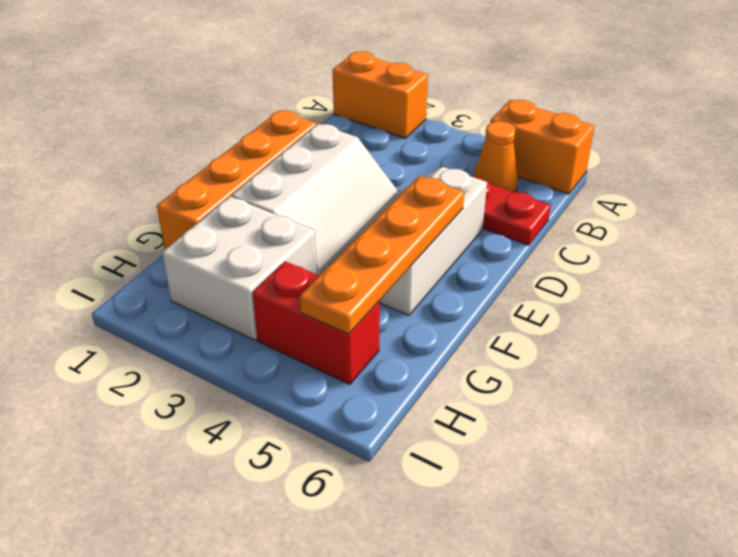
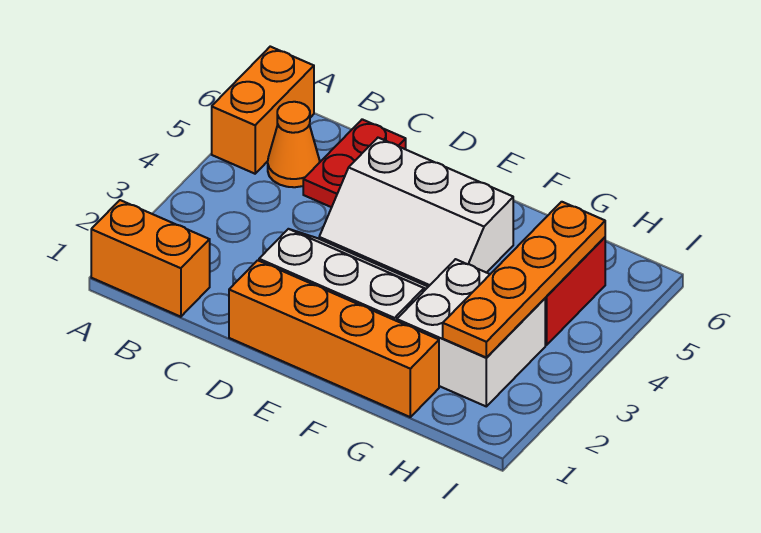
orange brick A1:A2 level 1 -> orange brick A1:B1 level 1
orange plate E5:H5 level 2 -> orange plate H2:H5 level 2

